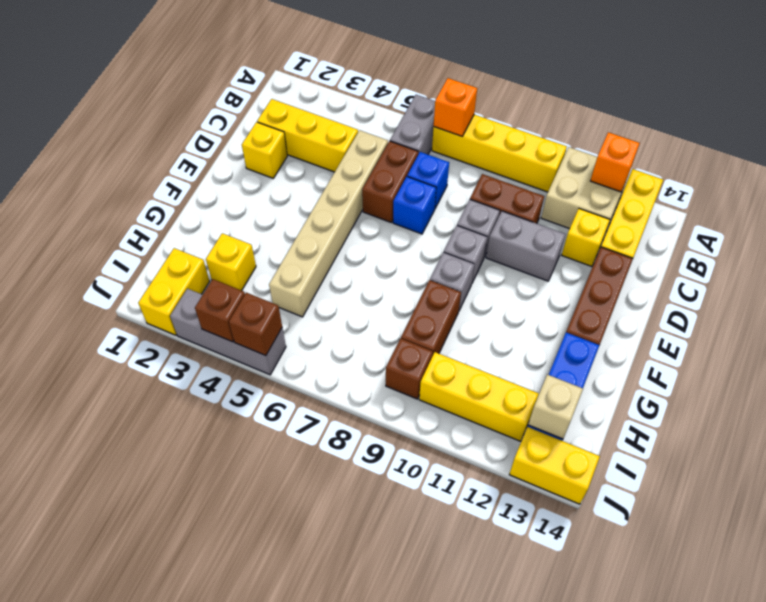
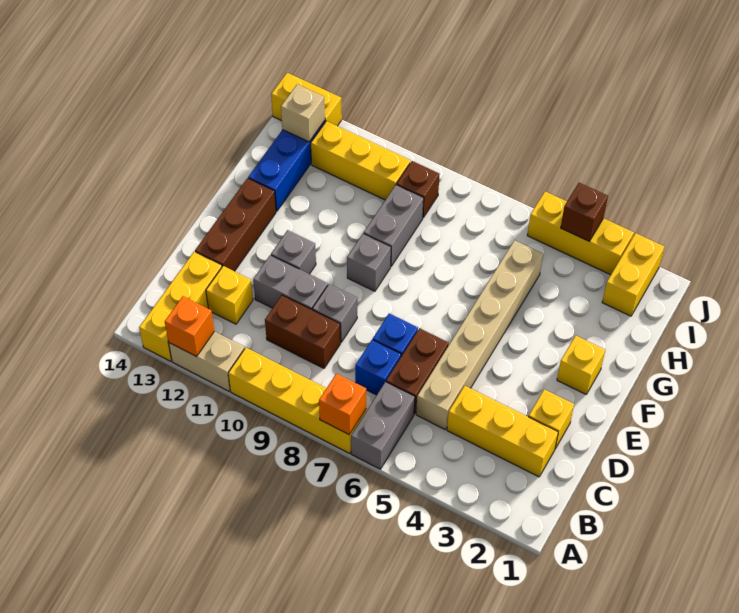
tan brick A11:B12 level 1 -> tan brick A11:A12 level 1
grey brick E9 level 1 -> grey brick E11 level 1
brown brick G9:H9 level 1 -> grey brick G9:H9 level 1
yellow brick H3 level 1 -> yellow brick F2 level 1
grey brick J3:J5 level 1 -> yellow brick J3:J5 level 1
brown brick J5 level 2 -> none

